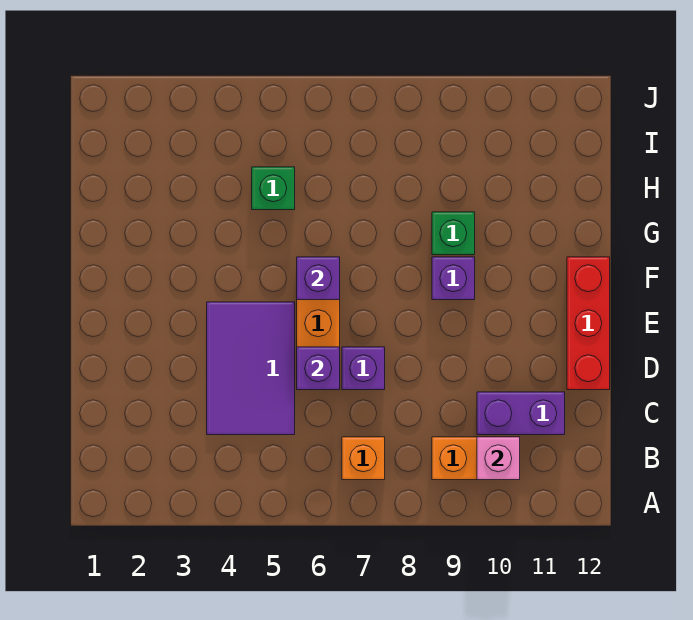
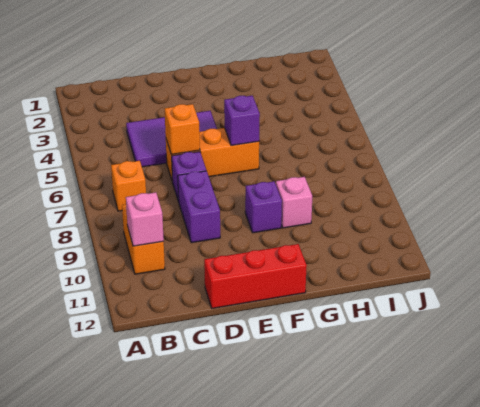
purple brick C10:C11 level 1 -> purple brick D8:D9 level 1
purple brick D6 level 2 -> orange brick D6 level 2
green brick G9 level 1 -> pink brick G9 level 1
green brick H5 level 1 -> none

